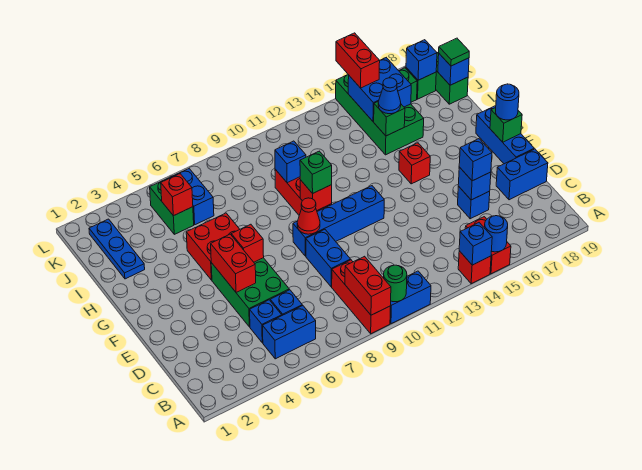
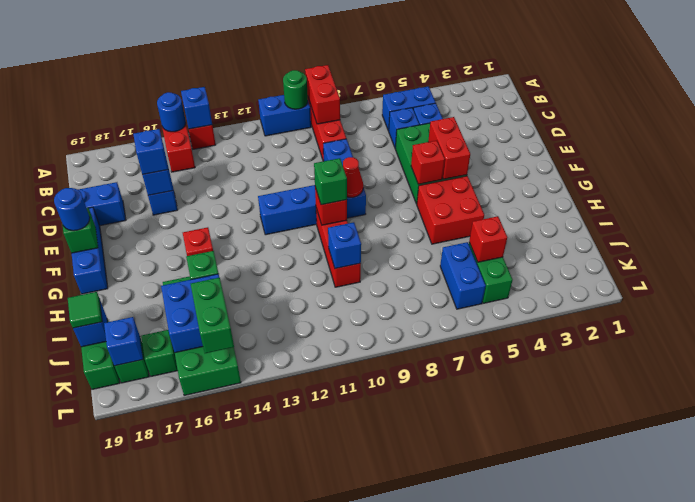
blue plate I2:K2 level 1 -> none
blue cone I15 level 3 -> none
red brick K15:L15 level 3 -> green brick K15:L15 level 3

